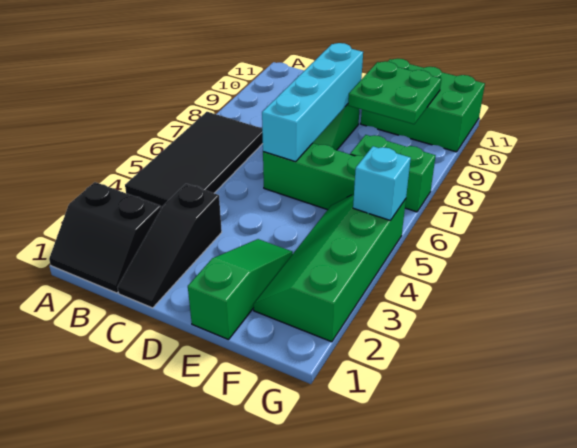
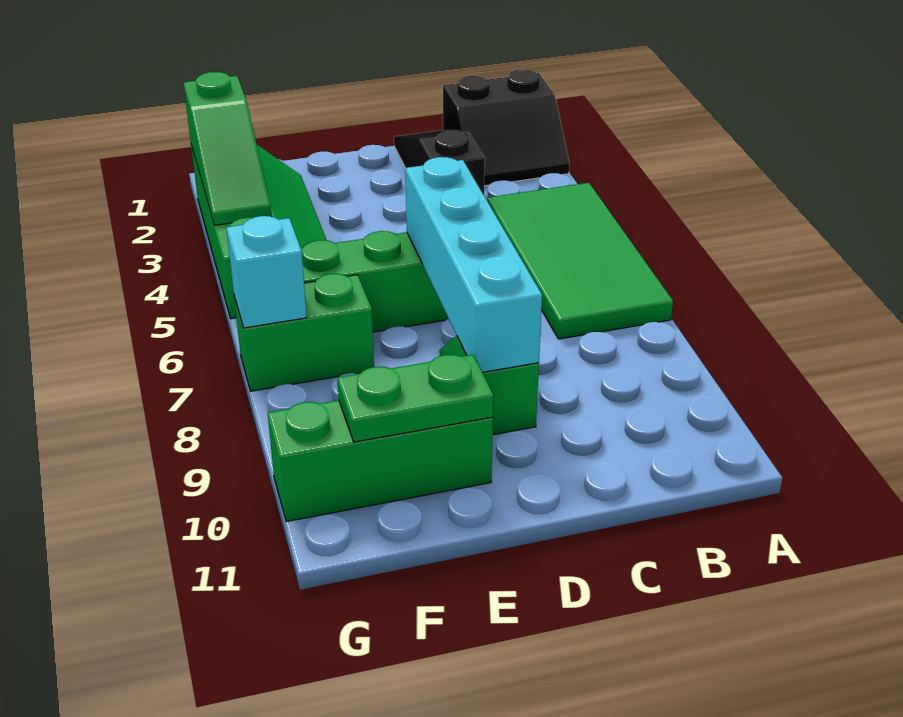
black slope A1:B2 level 1 top 2 -> black slope A1:B2 level 1 top 1
black tile A4:B7 level 1 -> green tile A4:B7 level 1
green slope E1:E3 level 1 top 1 -> green slope G2:G4 level 2 top 2
green plate E9:F10 level 2 -> green plate E10:F10 level 2
green brick E10:G11 level 1 -> green brick E10:G10 level 1
cyan brick G5 level 2 -> cyan brick G7 level 2

